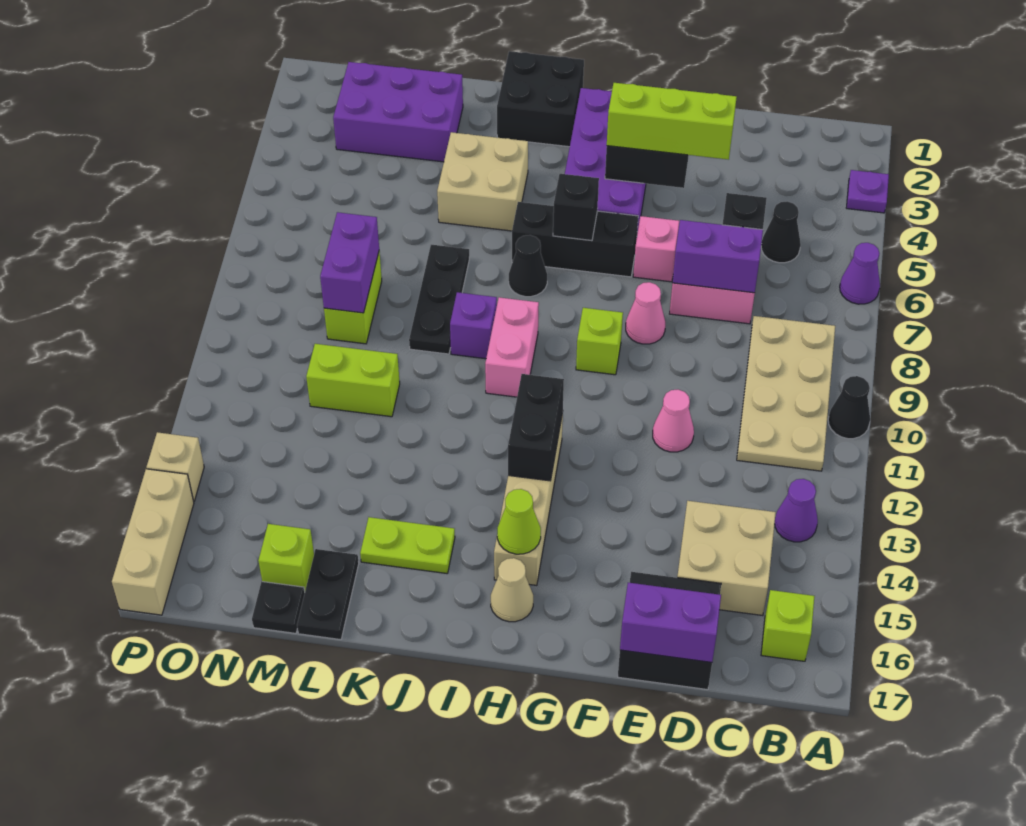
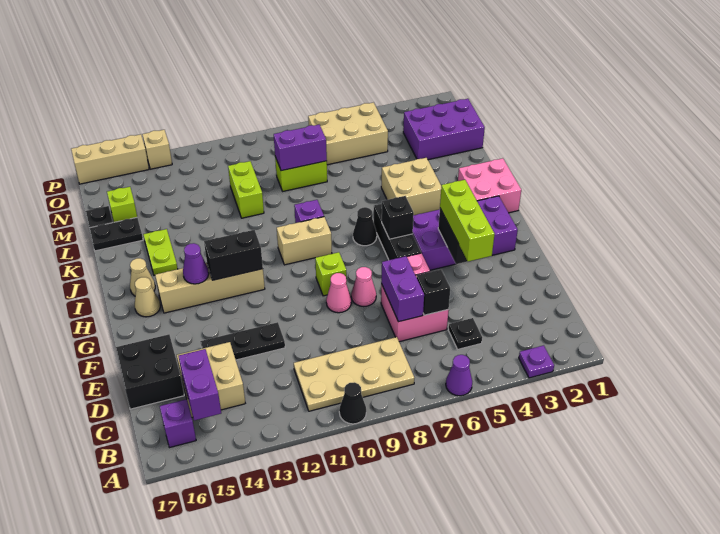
purple cone B13 level 1 -> purple cone H14 level 2
lime brick B16 level 1 -> purple brick B16 level 1
black cone C5 level 1 -> black plate C5 level 1
purple brick D17:E17 level 2 -> purple brick B15:C15 level 2
pink cone E11 level 1 -> pink cone F9 level 1
lime cone H15 level 2 -> none
black brick I1:J2 level 1 -> pink brick I1:J2 level 1
pink brick I9:I10 level 1 -> tan brick I9:I10 level 1
none -> tan cone I16 level 1
black plate K7:K9 level 1 -> black plate E12:E14 level 1
purple brick L2:N3 level 1 -> purple brick M1:N3 level 1
none -> tan brick N5:O7 level 1

